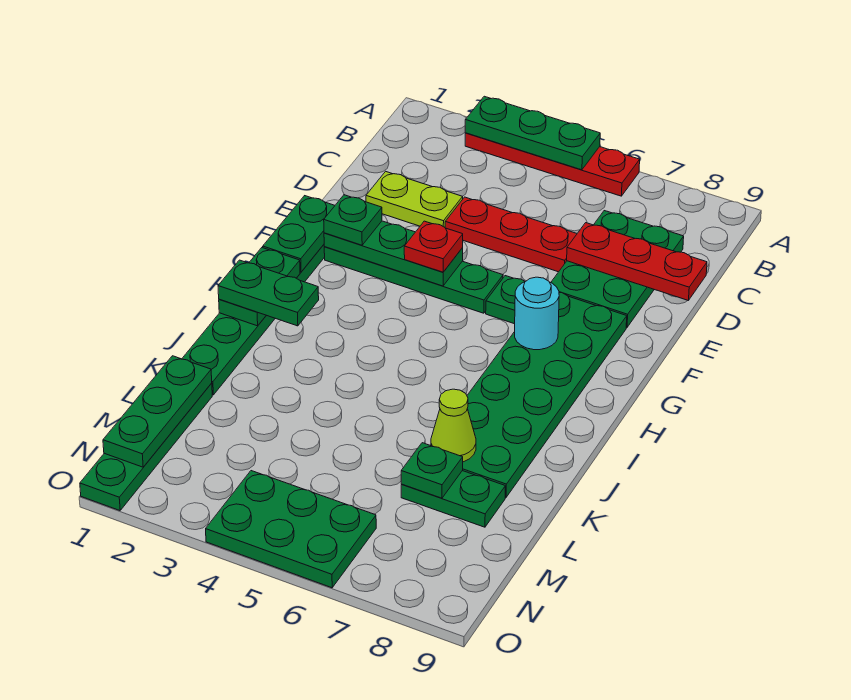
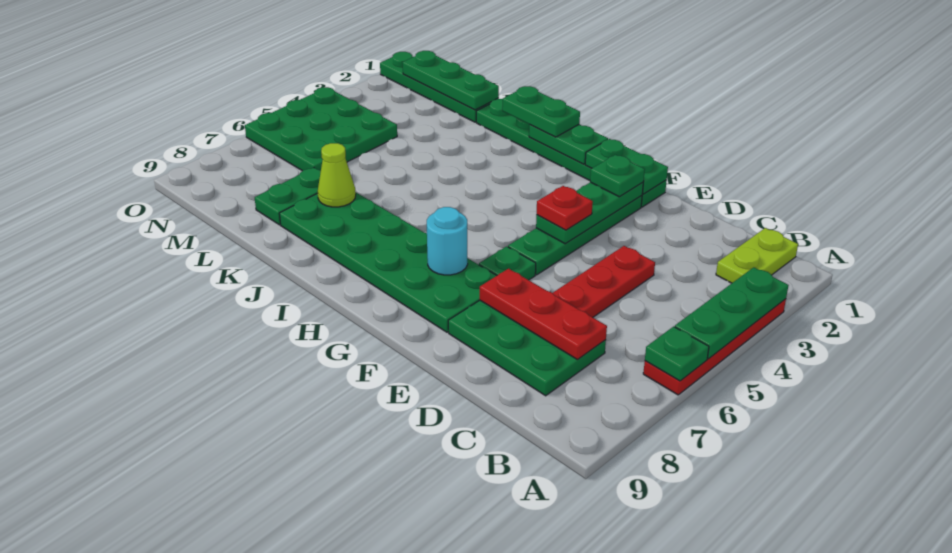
lime plate D2:D3 level 1 -> lime plate B1:B2 level 1
red plate D7:D9 level 2 -> red plate C7:E7 level 2
green plate I1:I2 level 3 -> green plate I1:J1 level 3
green plate L7 level 2 -> green plate A6 level 2
green plate N4:O6 level 1 -> green plate M4:O6 level 1

